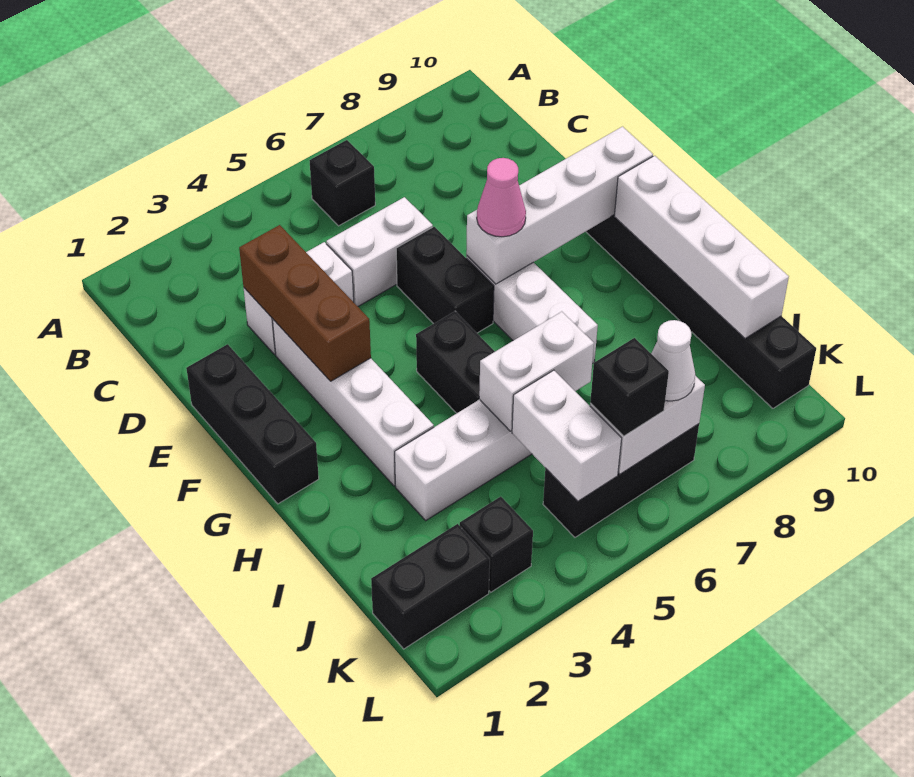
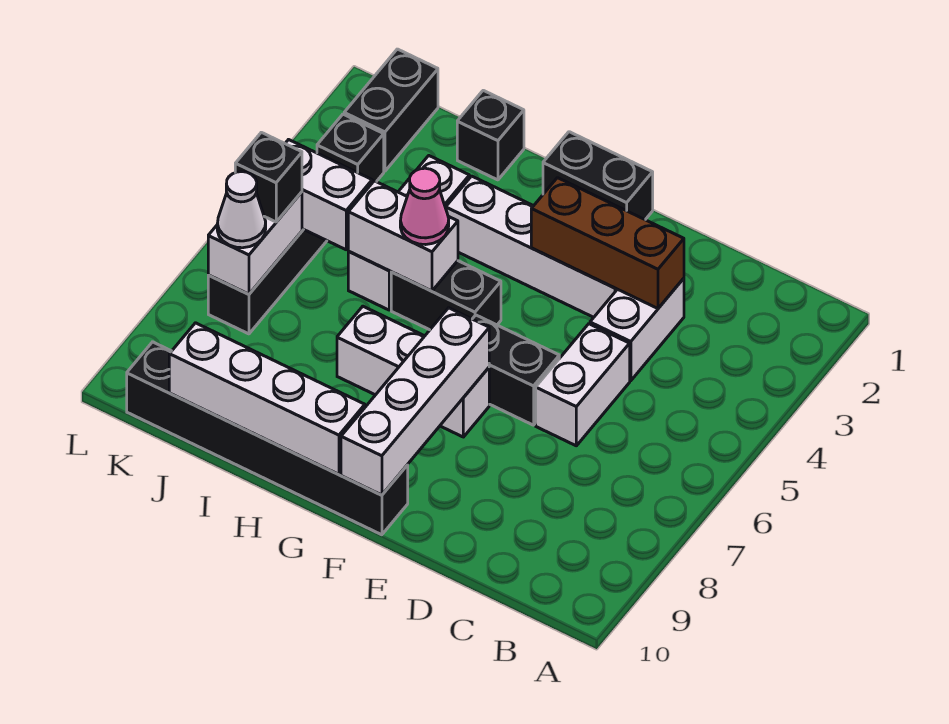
black brick B6 level 1 -> black brick I1 level 1
black brick E1:G1 level 1 -> black brick F1:G1 level 1
pink cone F7 level 3 -> pink cone H5 level 3
white brick I5:I6 level 2 -> white brick H5:I5 level 2

